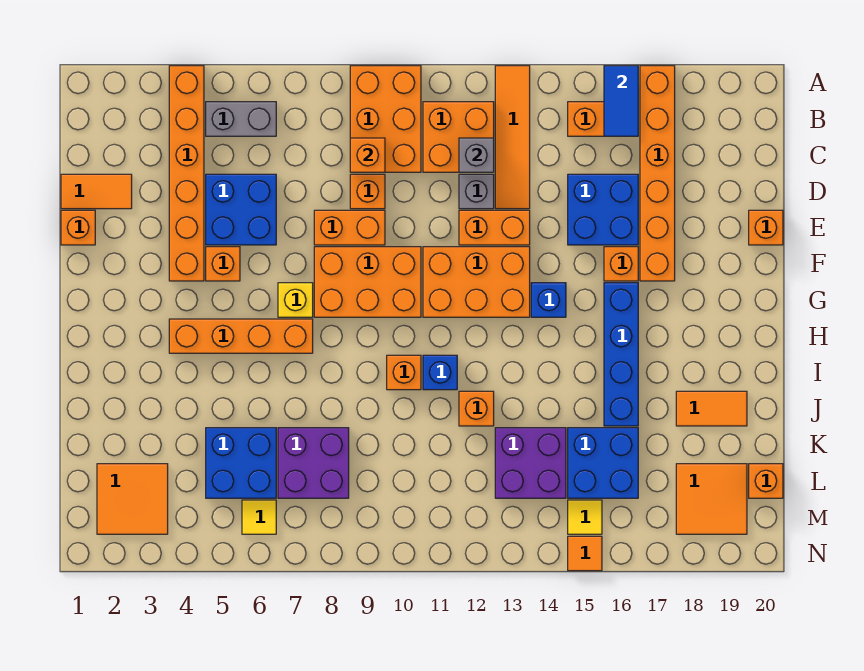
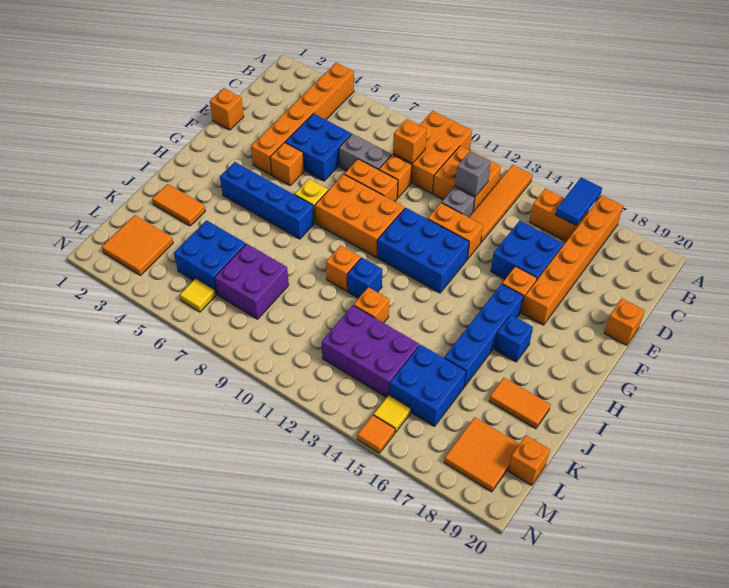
grey brick B5:B6 level 1 -> grey brick D7:D8 level 1
orange tile D1:D2 level 1 -> orange tile J2:J3 level 1
orange brick F11:G13 level 1 -> blue brick F11:G13 level 1
blue brick G14 level 1 -> blue brick H17 level 1
orange brick H4:H7 level 1 -> blue brick H4:H7 level 1
purple brick K13:L14 level 1 -> purple brick K12:L14 level 1

